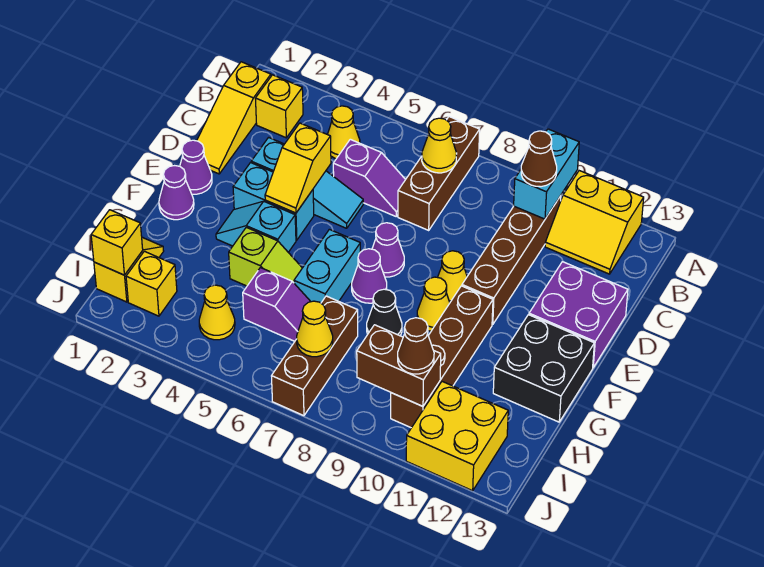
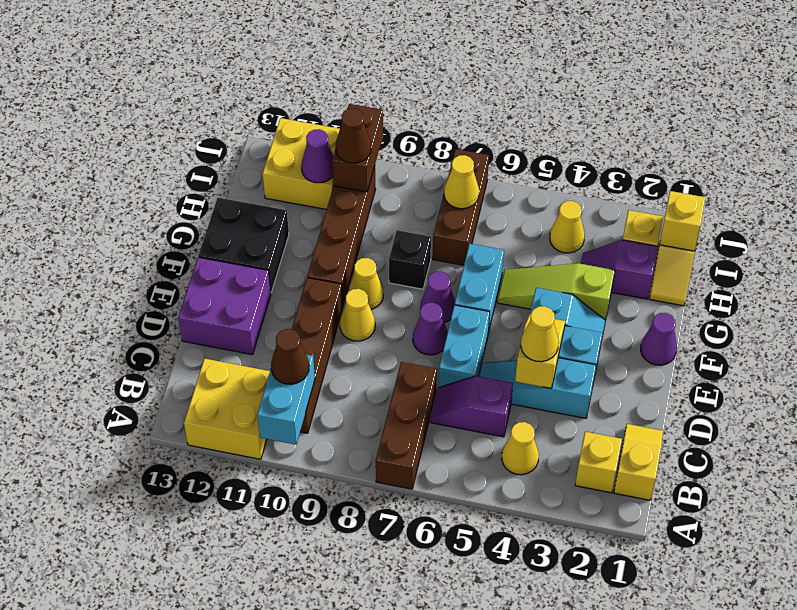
yellow slope A11:B12 level 1 top A -> yellow brick A11:B12 level 1
yellow slope B1:D1 level 1 top B -> yellow slope B1:C1 level 1 top B
yellow cone B7 level 2 -> yellow cone D4 level 3
none -> cyan brick D6:E6 level 1
purple cone E1 level 1 -> purple cone I11 level 2
lime slope G4:G5 level 1 top 4 -> lime slope G3:G5 level 1 top 3
black cone G8 level 1 -> black brick G8 level 1
purple slope H5:H6 level 1 top 5 -> purple slope H2:H3 level 1 top 2
brown brick I9:I10 level 2 -> brown brick I10:J10 level 2

